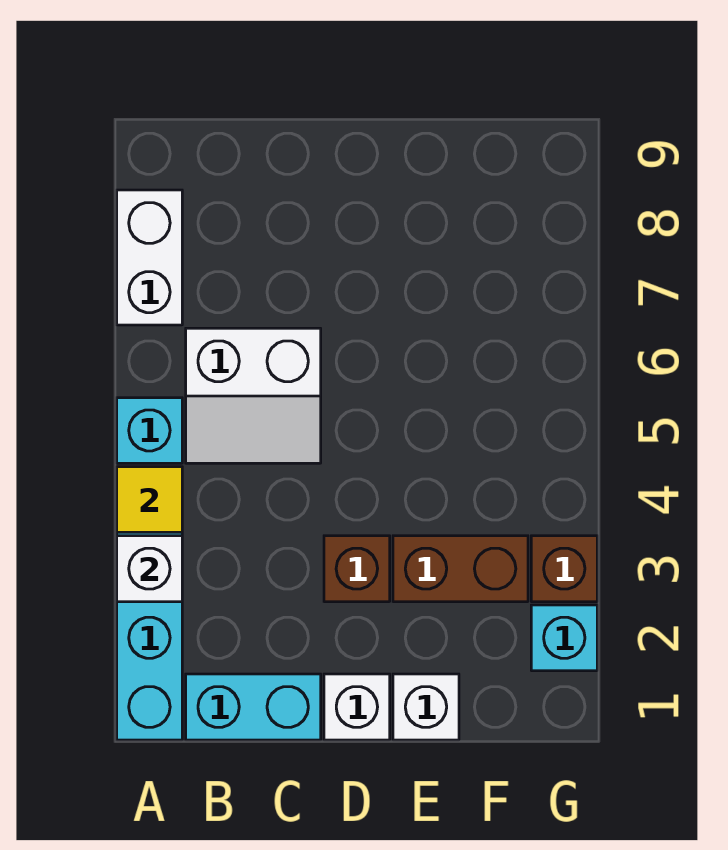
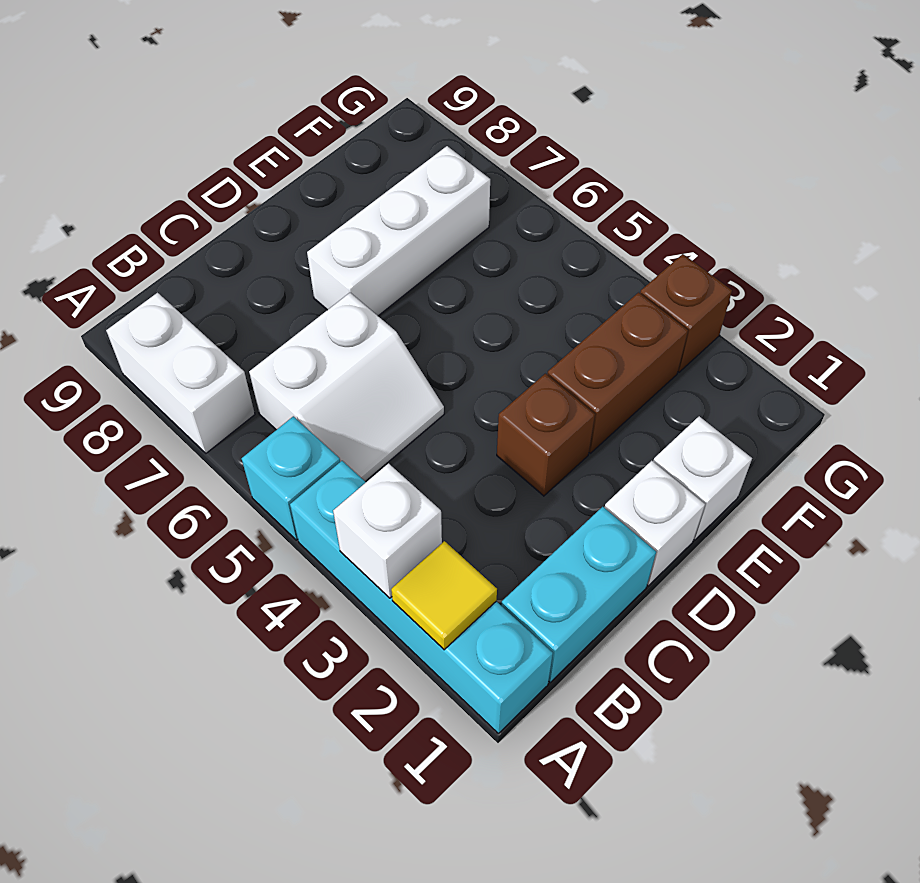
yellow tile A4 level 2 -> yellow tile A2 level 2
none -> white brick D7:F7 level 1
cyan brick G2 level 1 -> none

